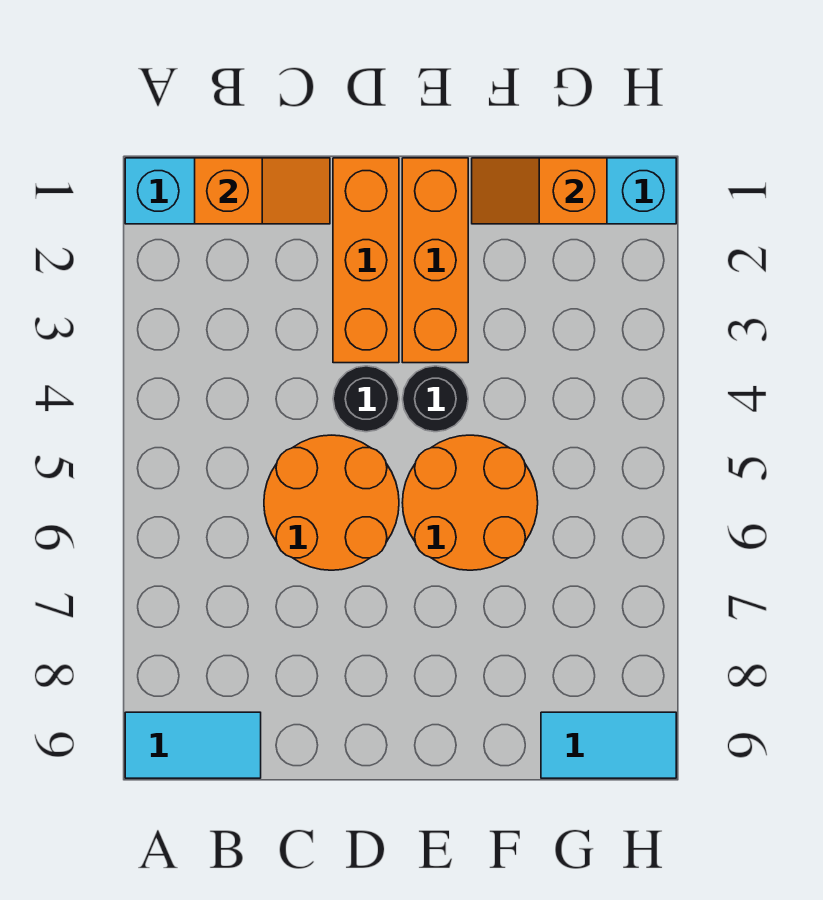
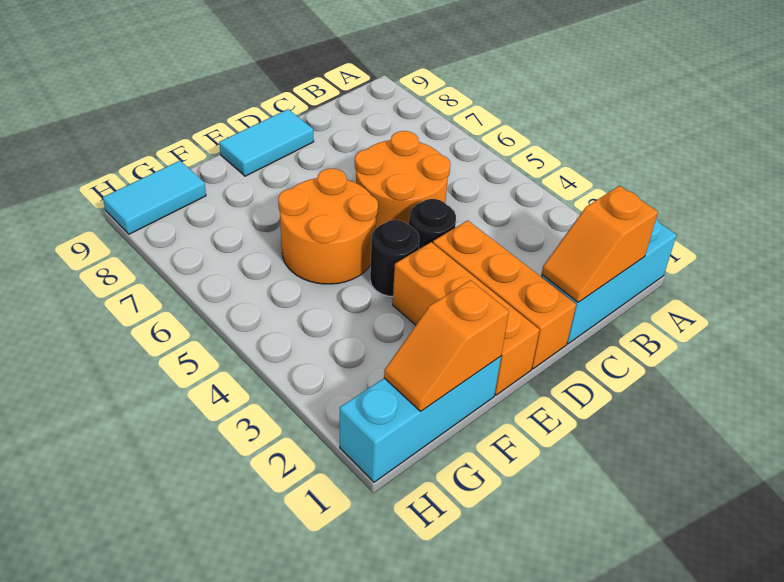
cyan tile A9:B9 level 1 -> cyan tile D9:E9 level 1
orange slope F1:G1 level 2 top G -> orange slope F1:G1 level 2 top F

